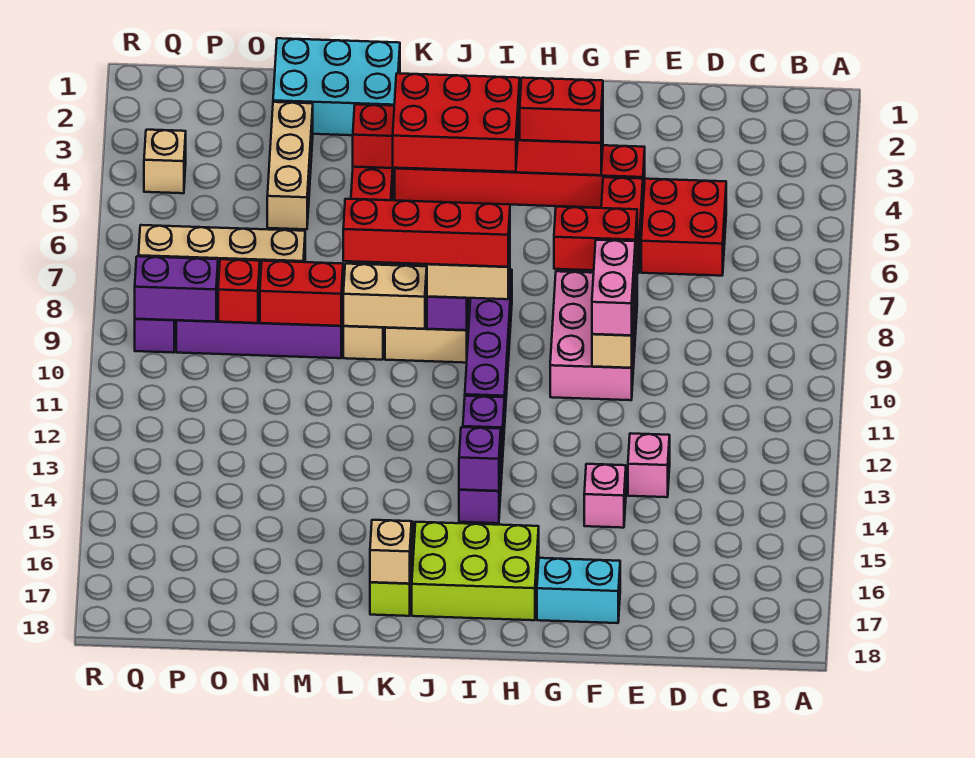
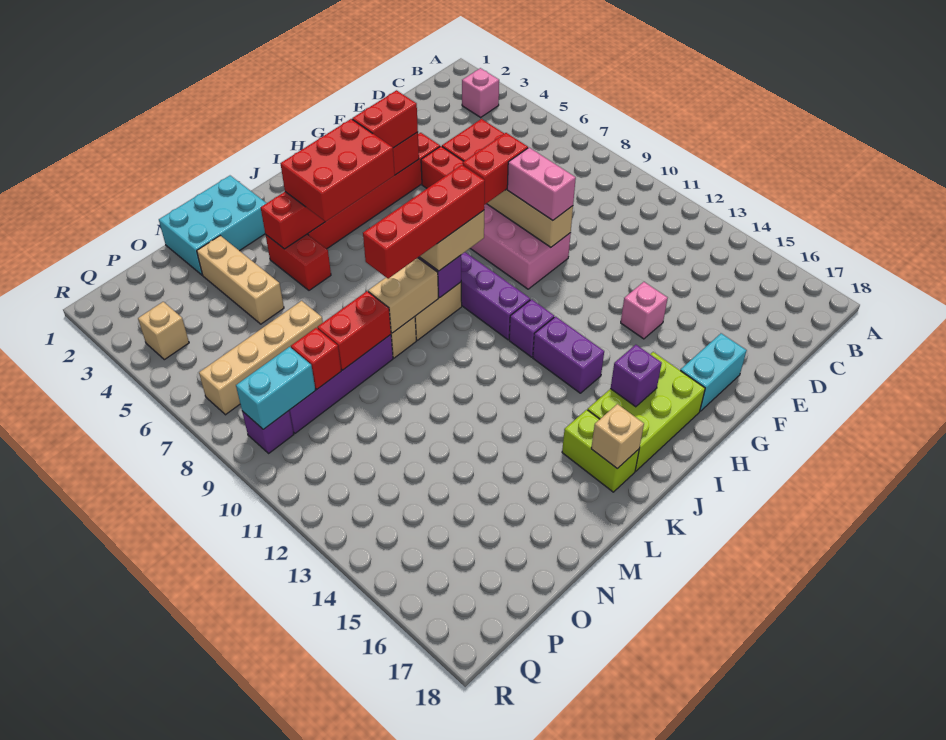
pink brick E13 level 1 -> pink brick B3 level 1
purple brick I14 level 2 -> purple brick I16 level 2
purple brick P9:Q9 level 2 -> cyan brick P9:Q9 level 2

